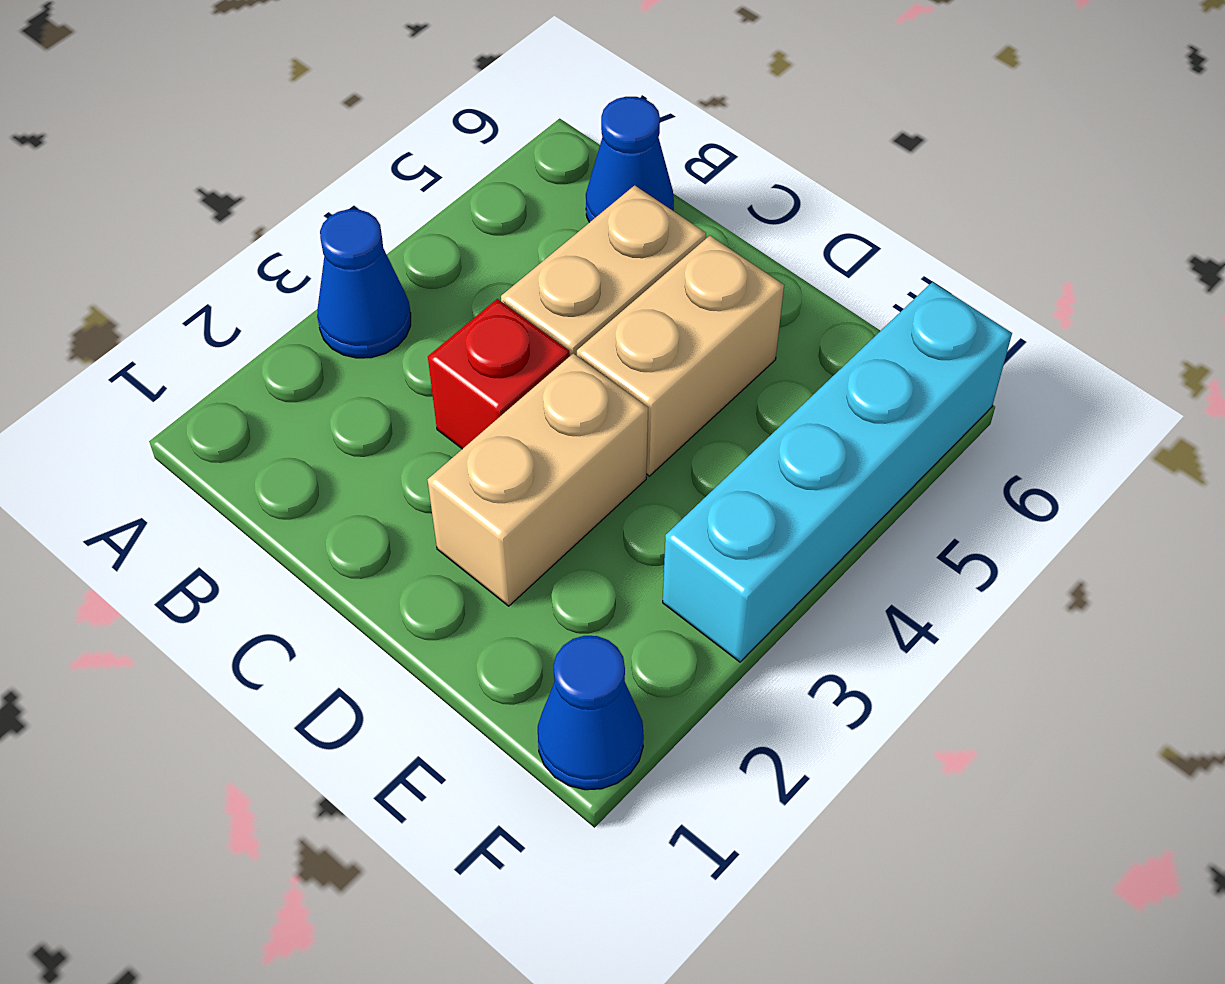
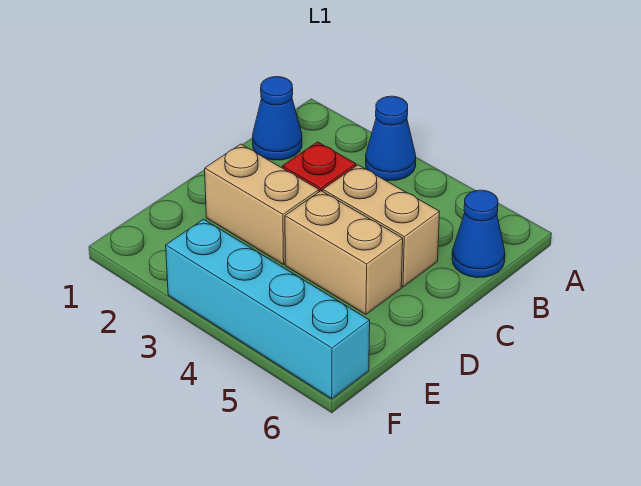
blue cone F1 level 1 -> blue cone B1 level 1

